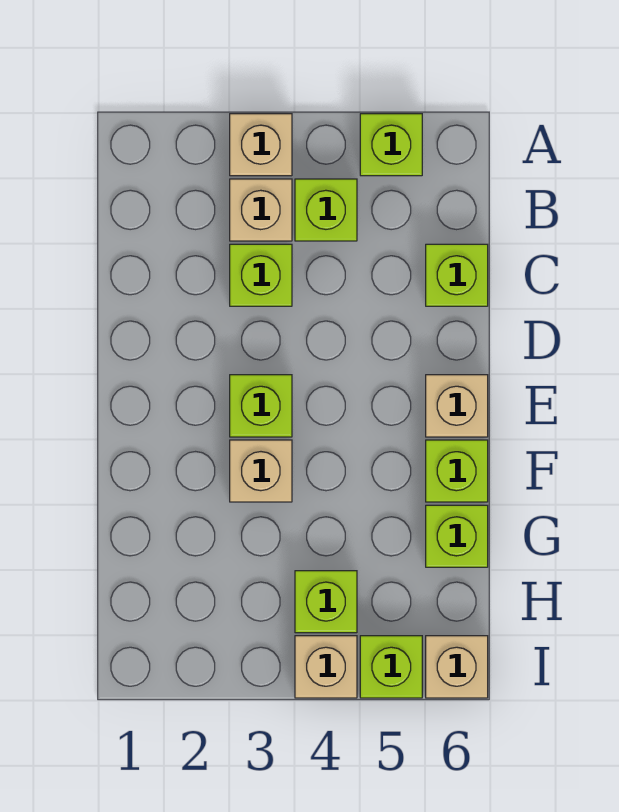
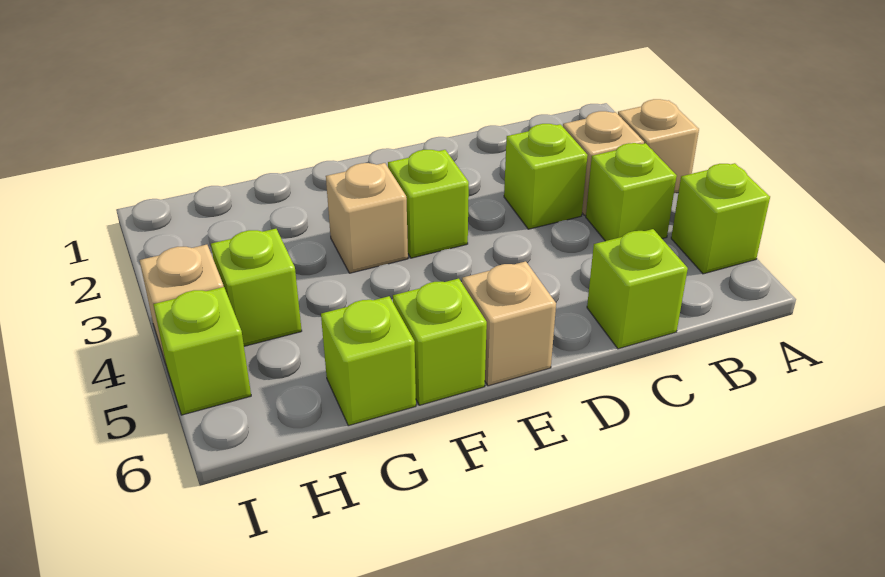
tan brick I6 level 1 -> none

